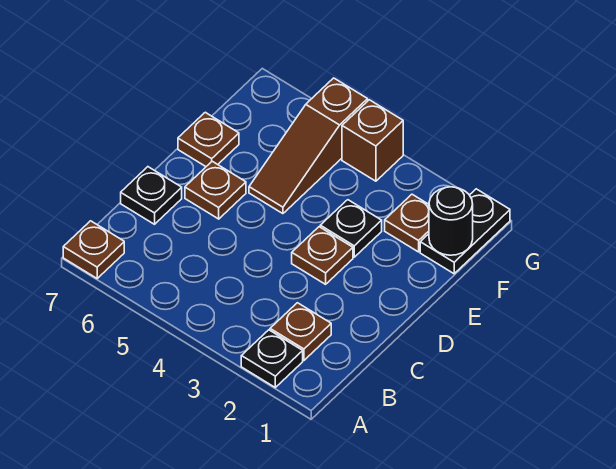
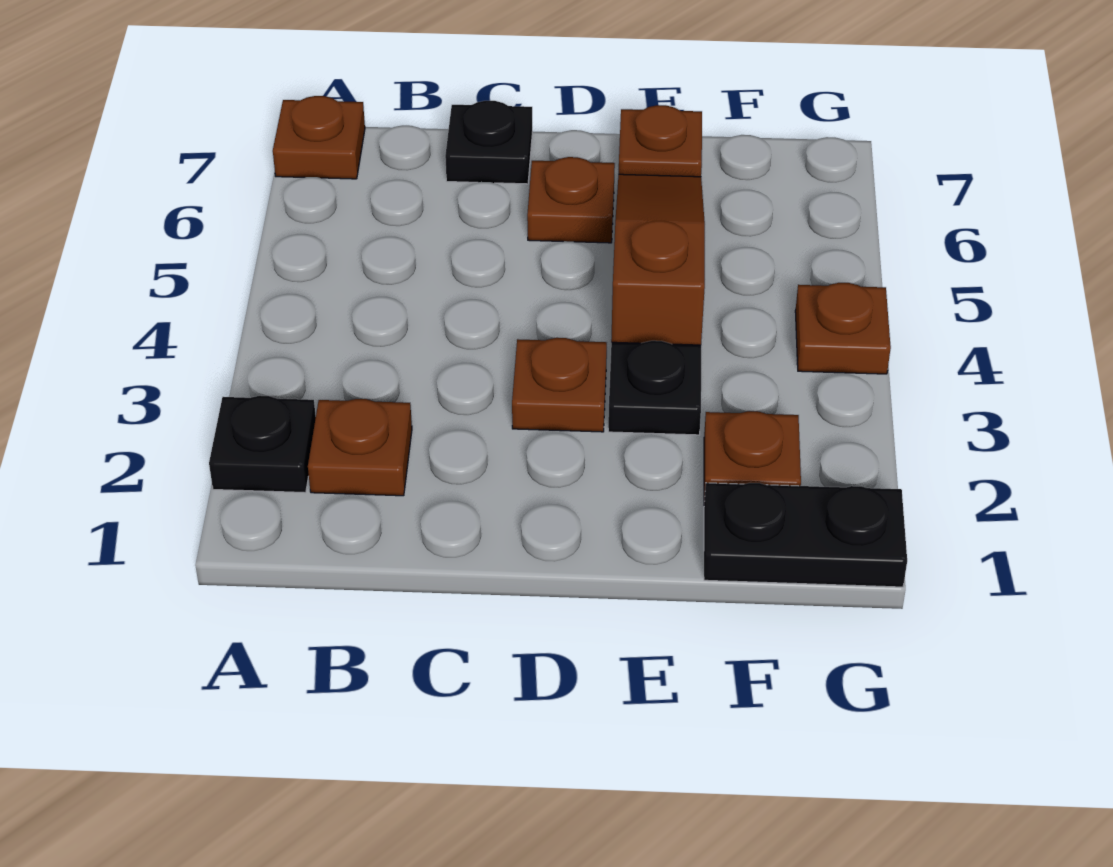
brown slope E5:G5 level 1 top G -> brown slope E4:E6 level 1 top 4
black round brick F1 level 2 -> none
brown brick G4 level 1 -> brown plate G4 level 1

